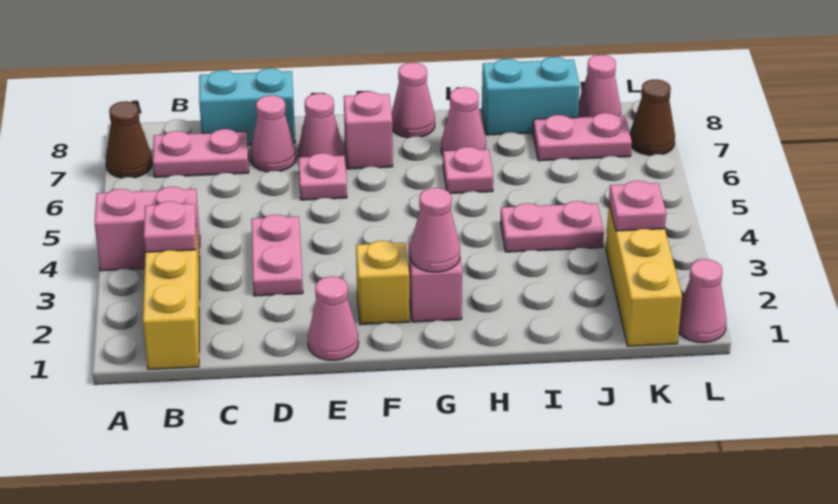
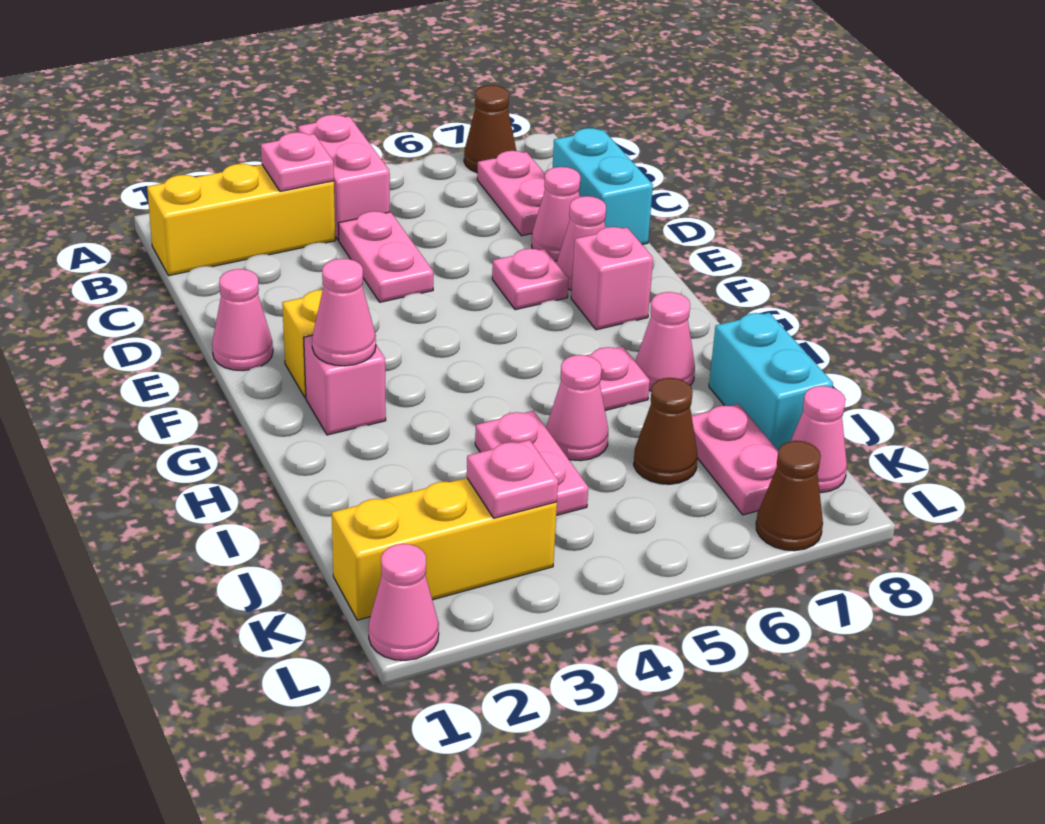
pink plate D3:D4 level 1 -> pink plate C4:D4 level 1
pink cone G8 level 1 -> pink cone I5 level 1
none -> brown cone J6 level 1

